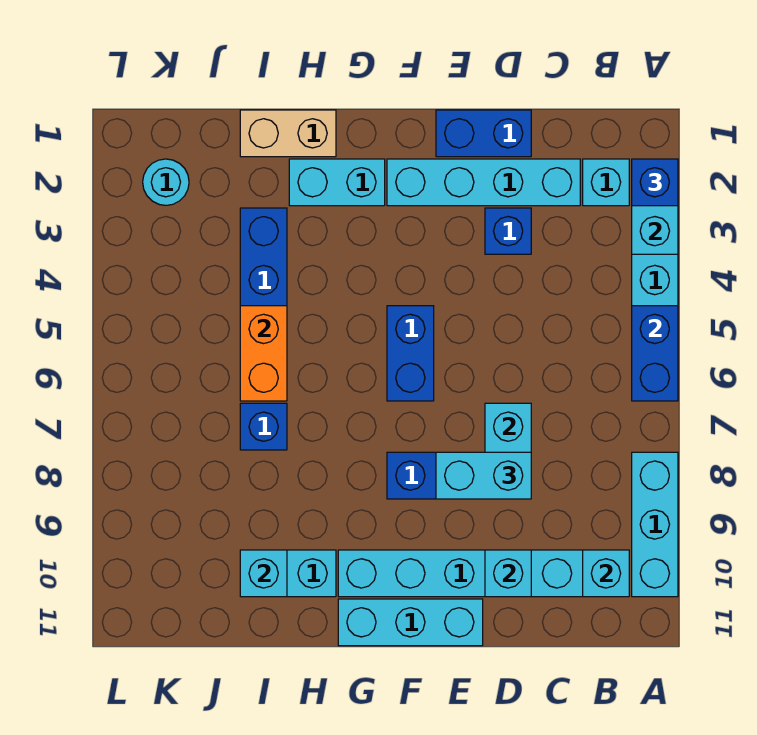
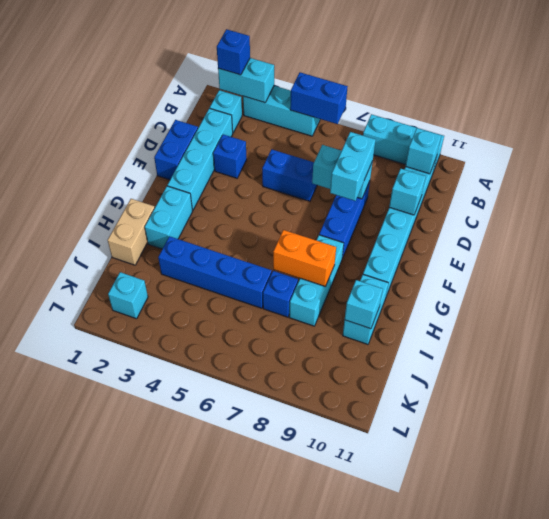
cyan brick E11:G11 level 1 -> cyan brick G8:I8 level 1
blue brick F5:F6 level 1 -> blue brick D5:D6 level 1
orange brick I5:I6 level 2 -> orange brick H7:H8 level 2
cyan round brick K2 level 1 -> cyan brick K2 level 1

